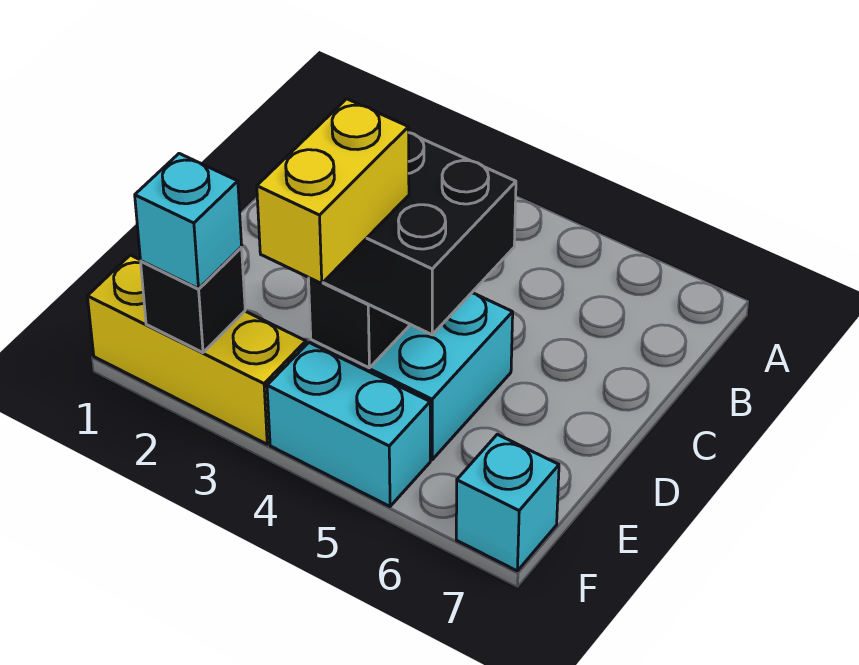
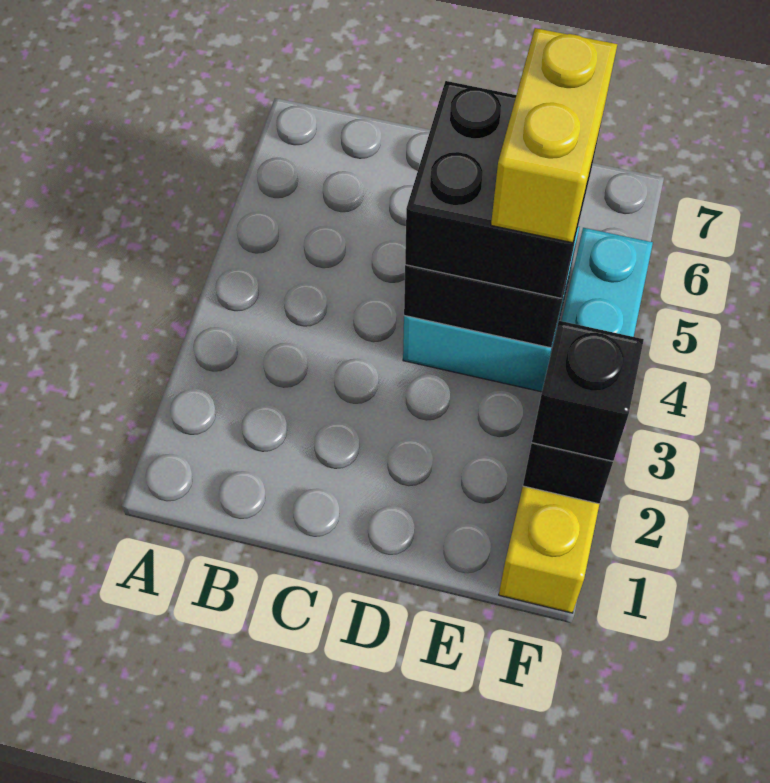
yellow brick E4:F4 level 4 -> yellow brick E4:E5 level 4
cyan brick F2 level 3 -> black brick F2 level 3
cyan brick F7 level 1 -> none

